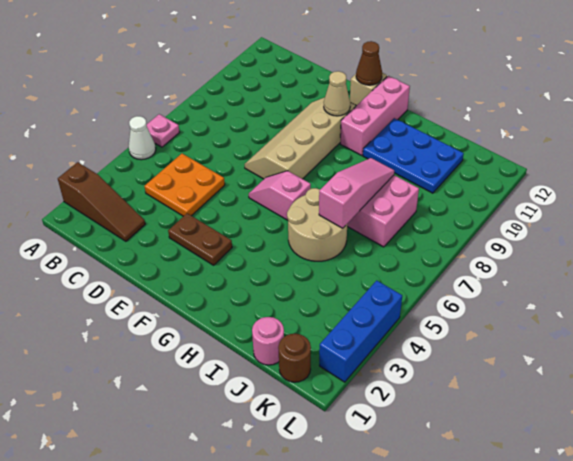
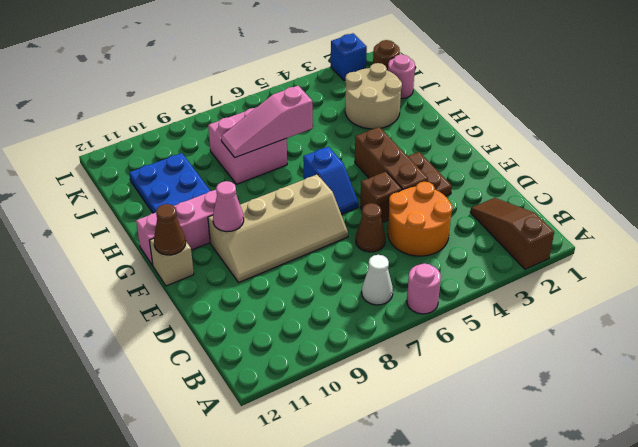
white cone A5 level 1 -> white cone B7 level 1
pink plate A6 level 1 -> pink round brick A6 level 1
orange plate C4:D5 level 1 -> orange round brick C4:D5 level 1
none -> brown cone D6 level 1
none -> brown brick E4:G4 level 1
none -> brown brick E5 level 1
pink slope F6:G6 level 1 top G -> blue slope F6:G6 level 1 top G
tan cone F10 level 2 -> pink cone F10 level 2
tan round brick H5:I6 level 1 -> tan round brick I2:J3 level 1
blue brick L2:L4 level 1 -> blue brick L2 level 1

